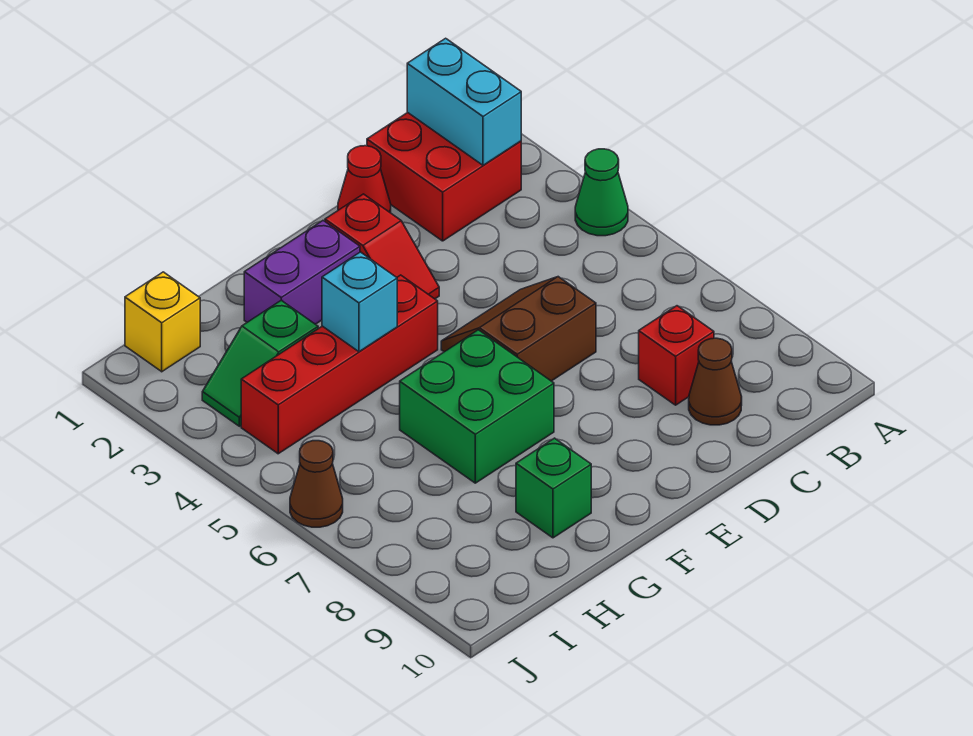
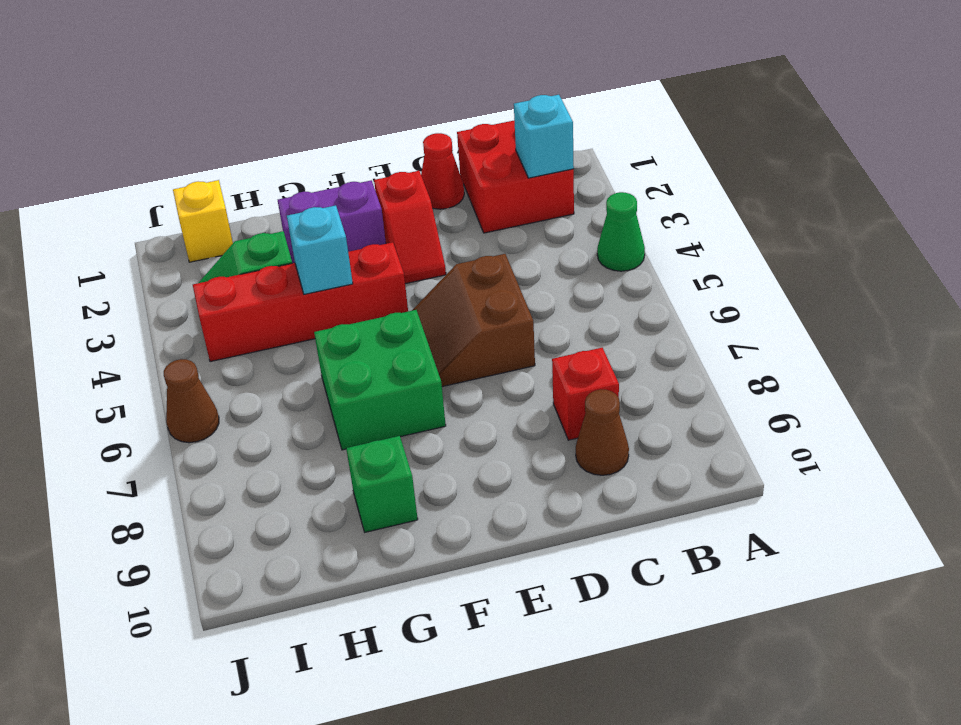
cyan brick B1:B2 level 2 -> cyan brick B2 level 2
brown slope D5:E6 level 1 top 6 -> brown slope D5:E6 level 1 top D

